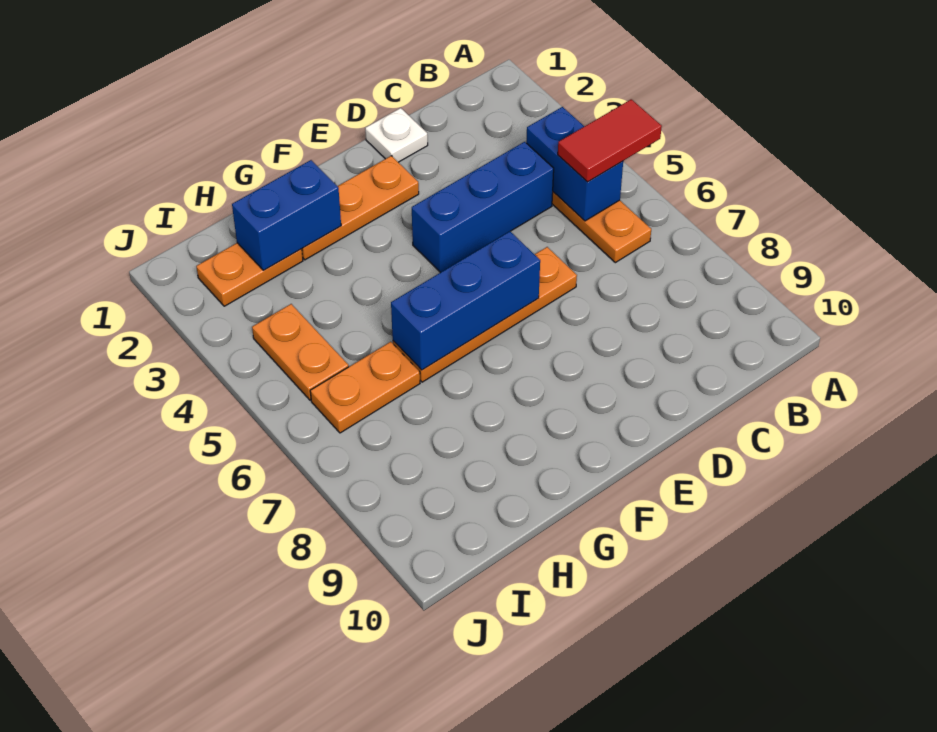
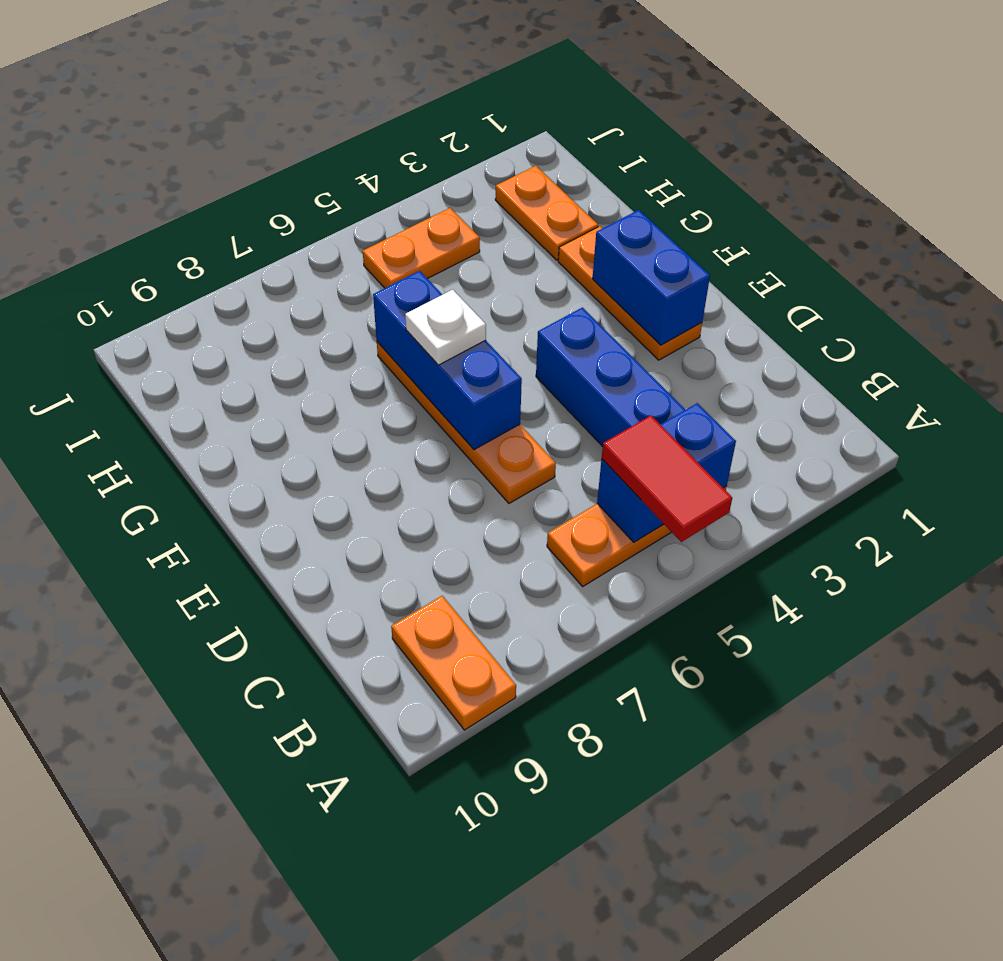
white plate D1 level 1 -> white plate F6 level 3
blue brick G2:H2 level 2 -> blue brick E2:F2 level 2
orange plate H6:I6 level 1 -> orange plate A9:B9 level 1

